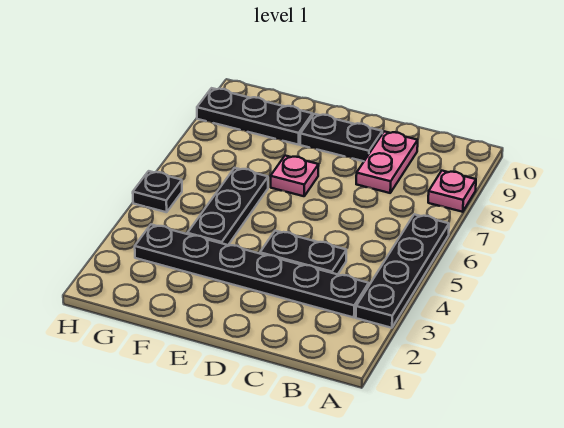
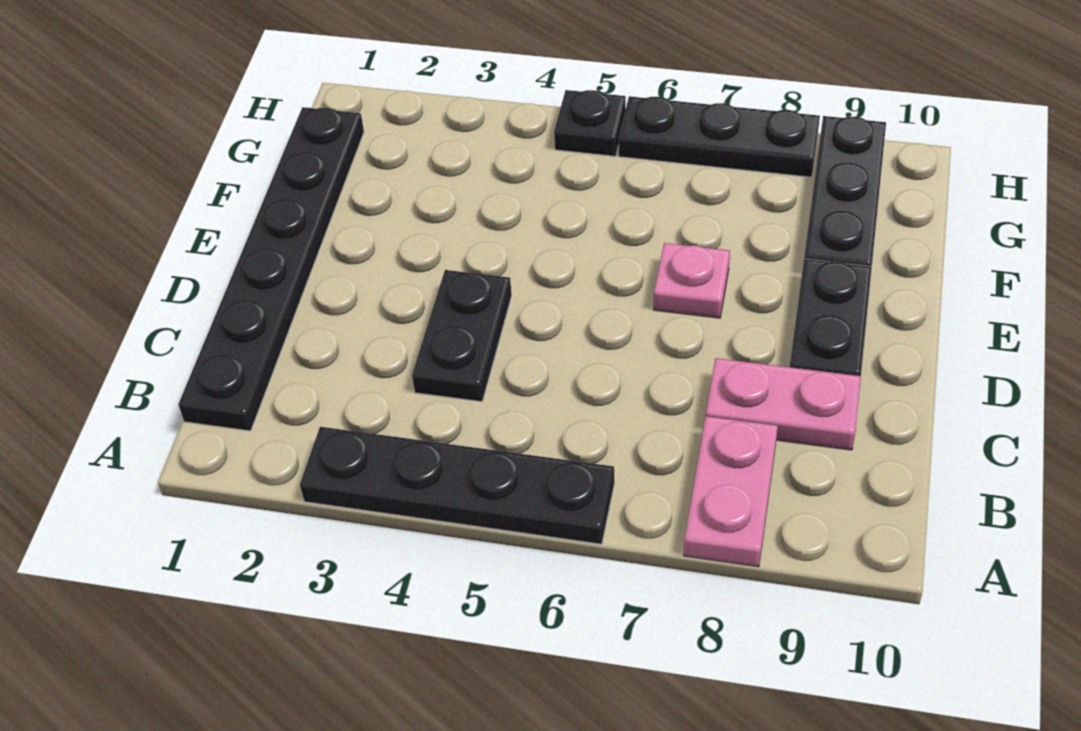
pink plate A8 level 1 -> pink plate A8:B8 level 1
black plate B3:G3 level 1 -> black plate B1:G1 level 1
black plate F4:F6 level 1 -> black plate H6:H8 level 1

